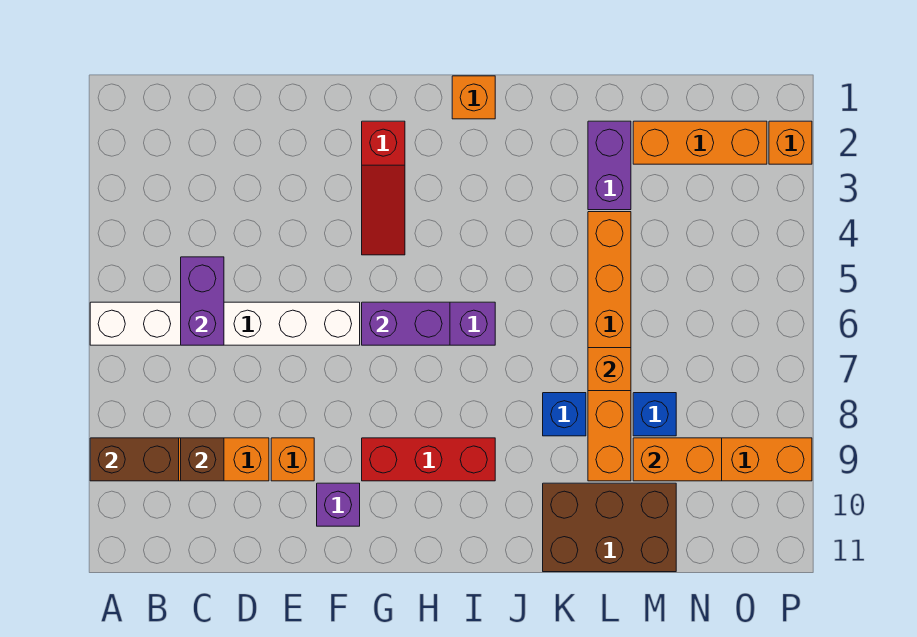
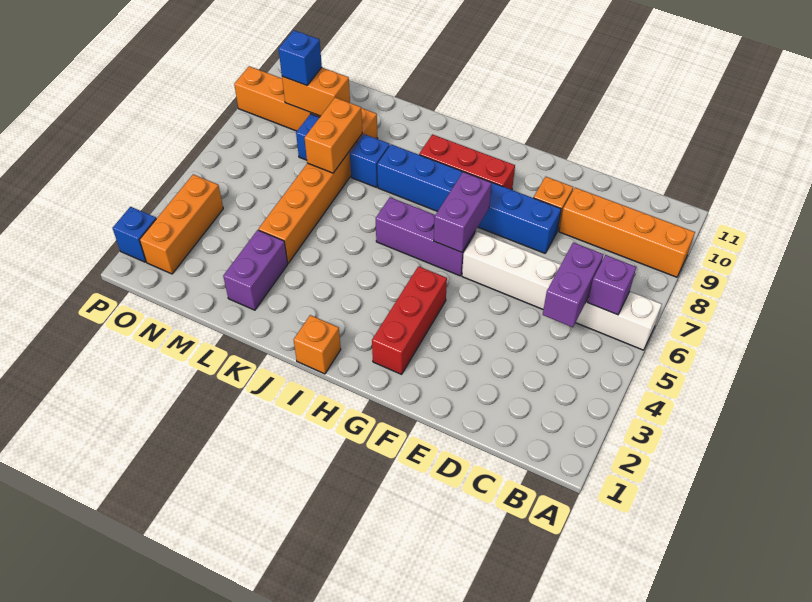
brown brick A9:B9 level 2 -> none
brown brick C9 level 2 -> none
none -> blue brick E8:J8 level 1
purple brick F10 level 1 -> purple brick B6 level 2
red slope G2:G4 level 1 top 2 -> red brick G2:G4 level 1
purple brick G6:H6 level 2 -> purple brick G6:G7 level 2
brown brick K10:M11 level 1 -> none
orange brick L7 level 2 -> orange brick L7:L8 level 2
orange brick M2:O2 level 1 -> orange brick O2:O4 level 1
none -> blue brick N9 level 3
orange brick P2 level 1 -> blue brick P2 level 1

